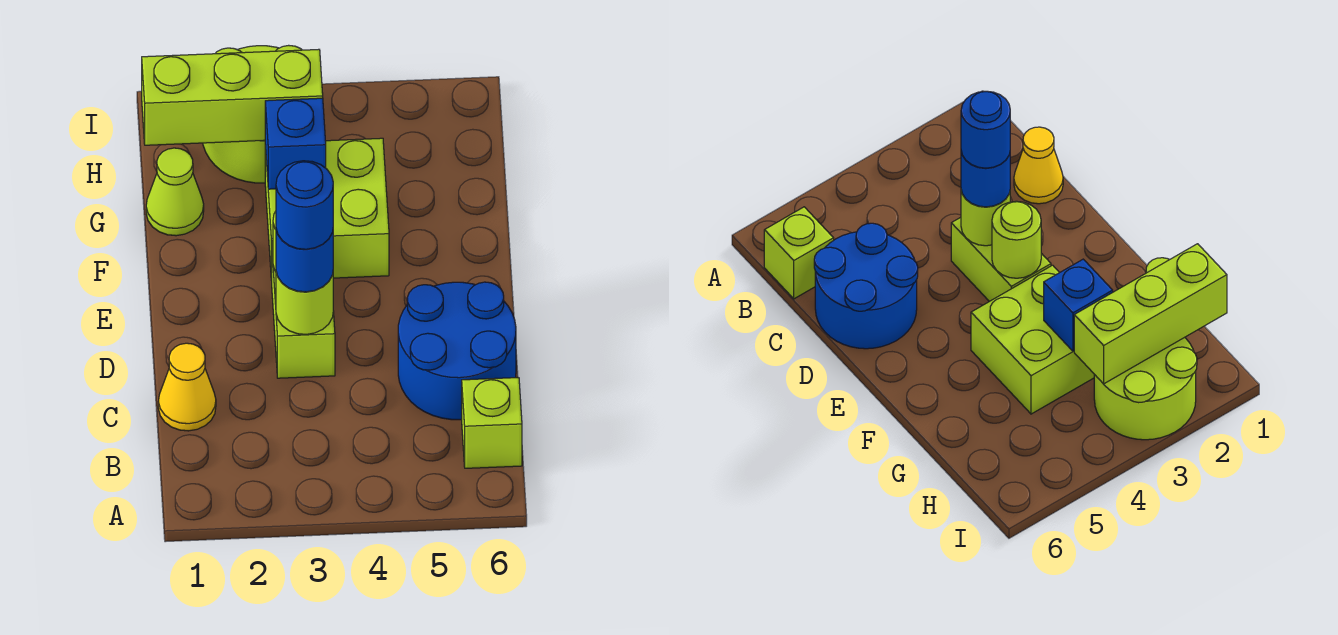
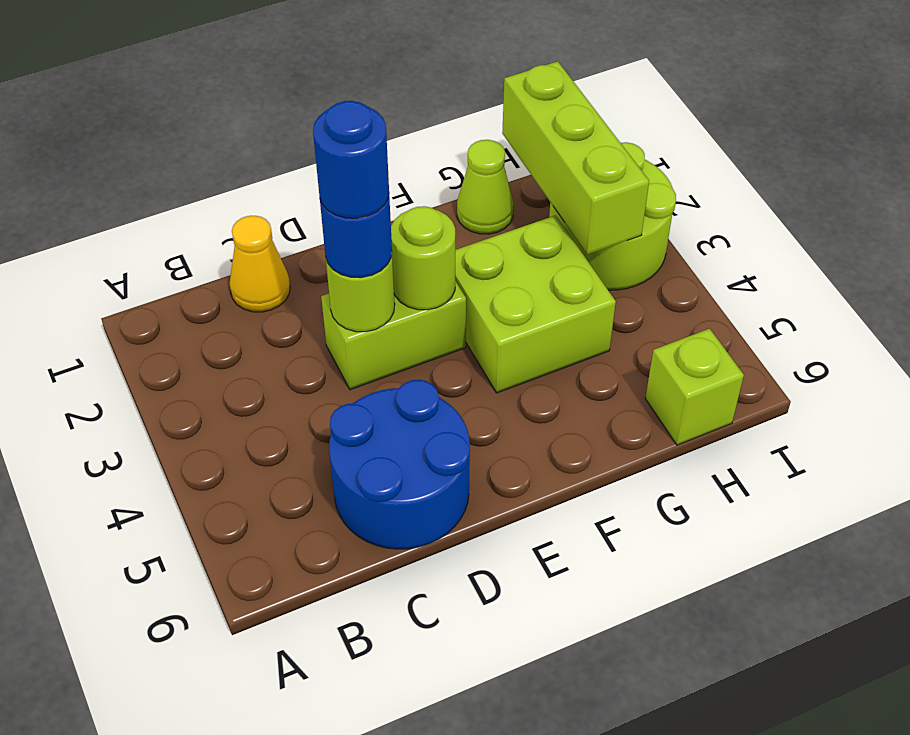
lime brick B6 level 1 -> lime brick H6 level 1
blue brick G3 level 2 -> none

